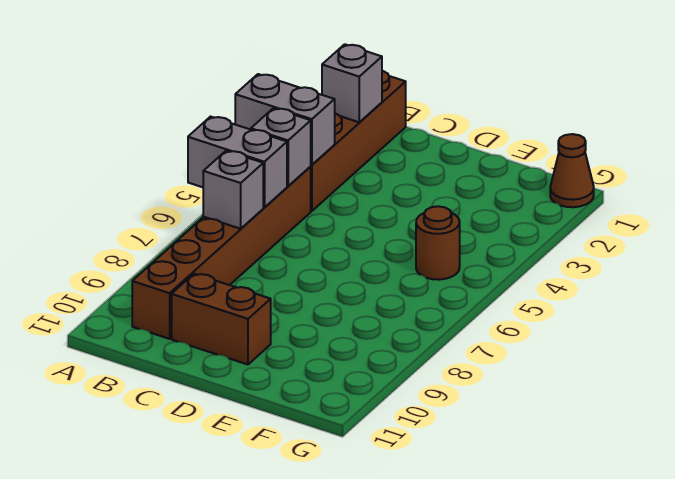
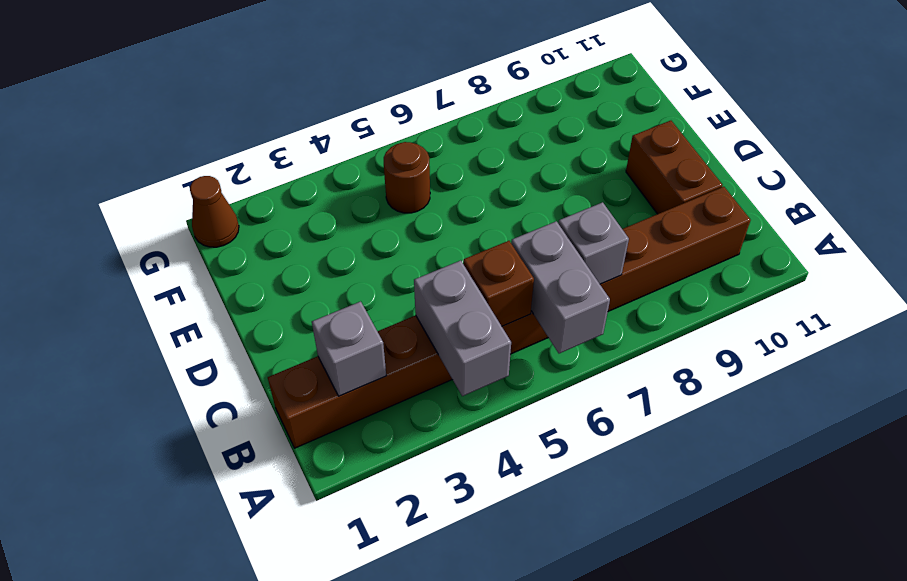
grey brick B5 level 2 -> brown brick B5 level 2

